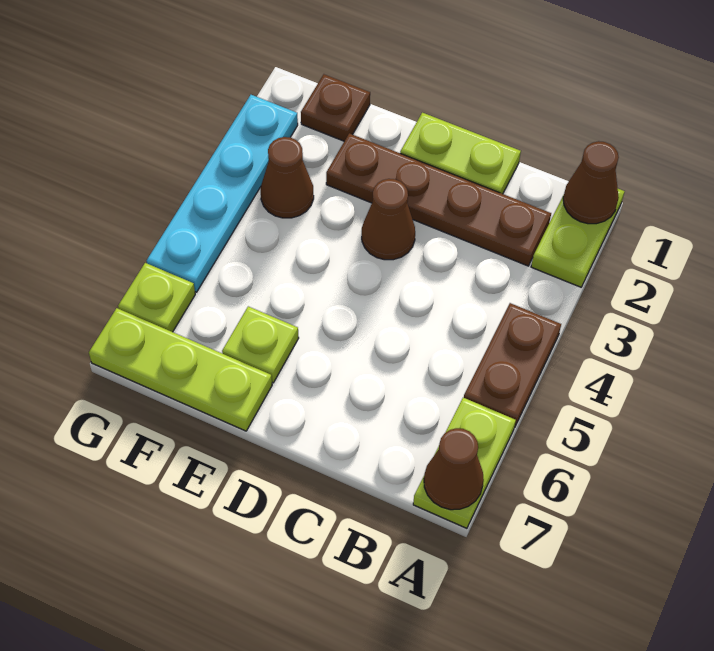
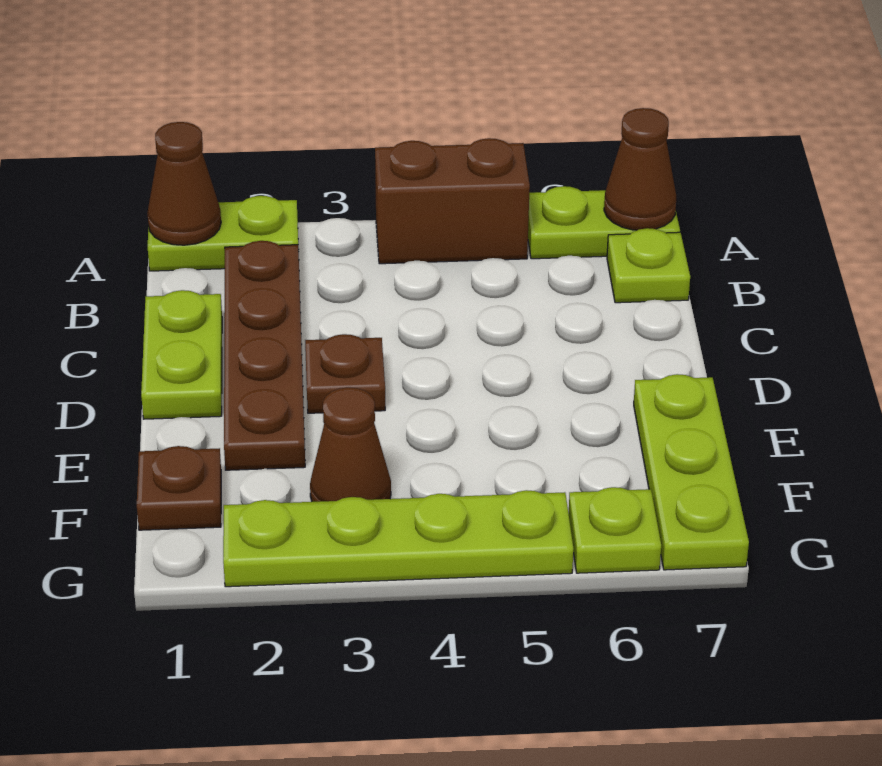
brown plate A4:A5 level 1 -> brown brick A4:A5 level 1
brown cone D3 level 1 -> brown plate D3 level 1
lime plate E6 level 1 -> lime plate B7 level 1
cyan plate G2:G5 level 1 -> lime plate G2:G5 level 1

